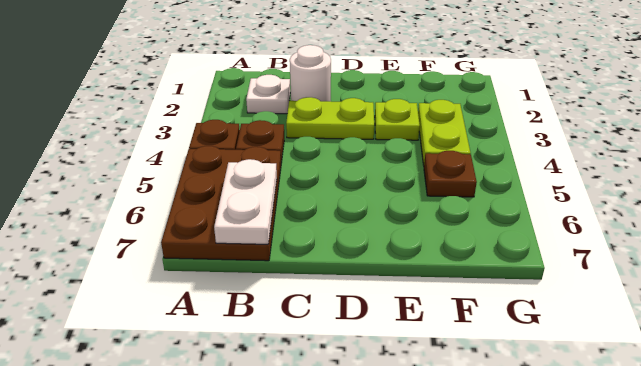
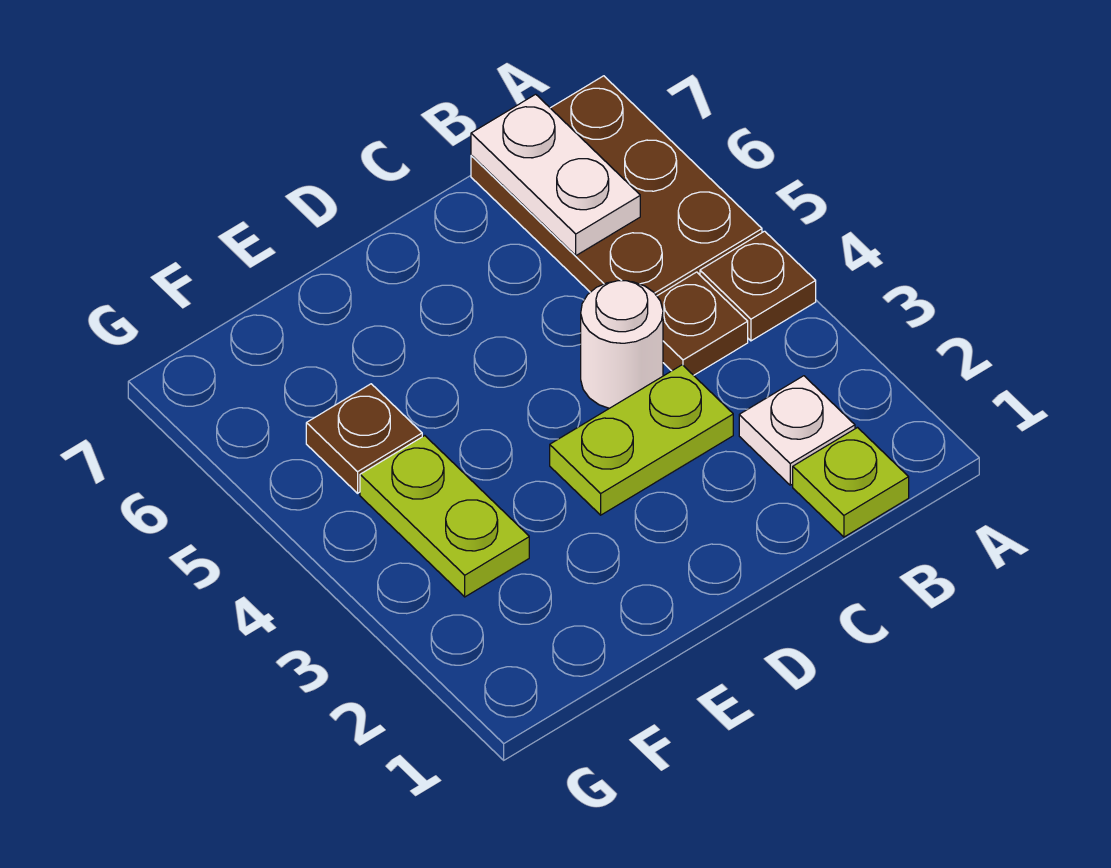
white round brick C2 level 1 -> white round brick C4 level 1
lime plate E3 level 1 -> lime plate B1 level 1

